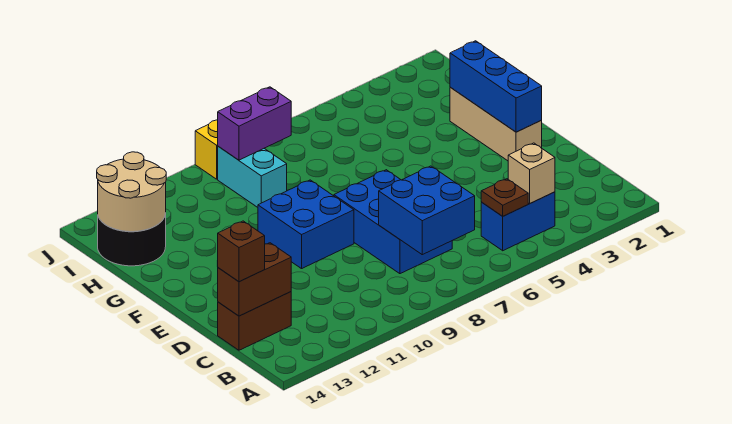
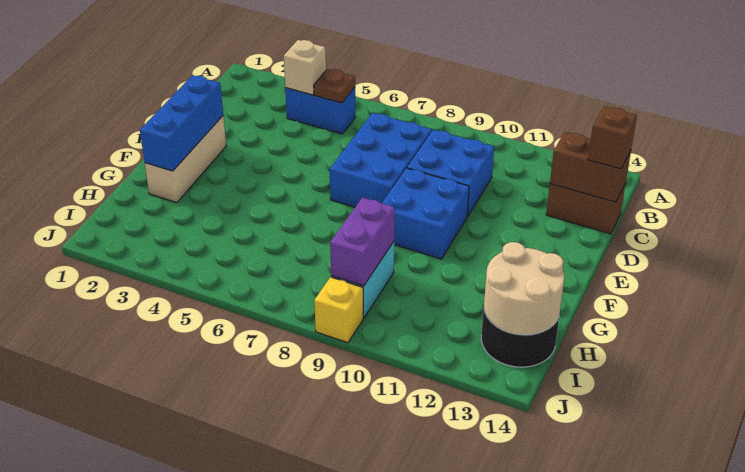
blue brick B7:C8 level 2 -> blue brick C9:D10 level 1
purple brick I8:I9 level 2 -> purple brick H9:I9 level 2

